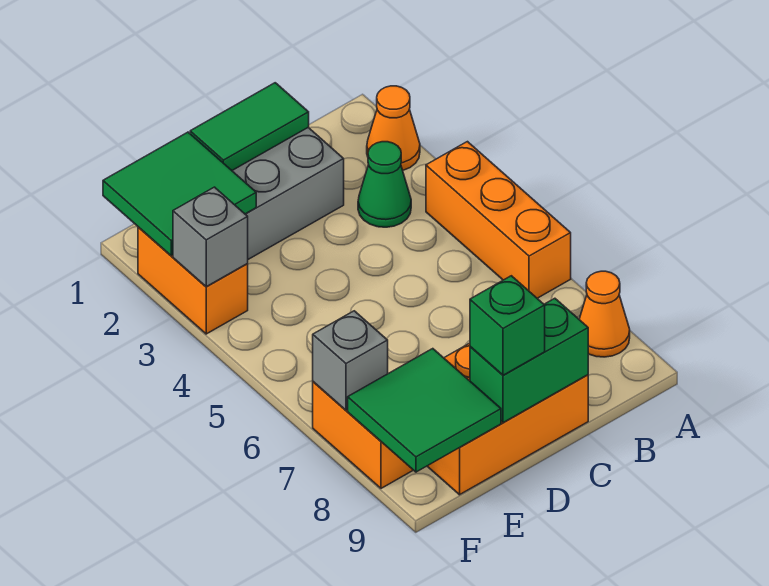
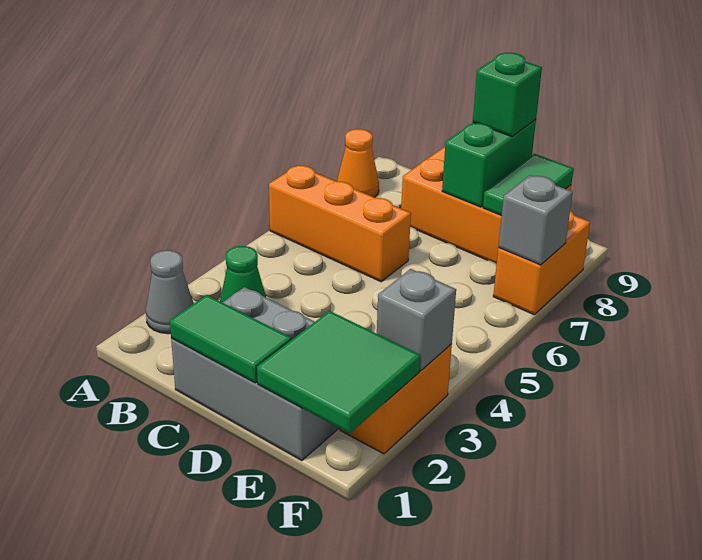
orange cone A2 level 1 -> grey cone A2 level 1
orange brick A4:A6 level 1 -> orange brick A6:C6 level 1
green brick C9:D9 level 2 -> green brick D8:D9 level 2
green tile E8:F9 level 2 -> green tile E8:E9 level 2

